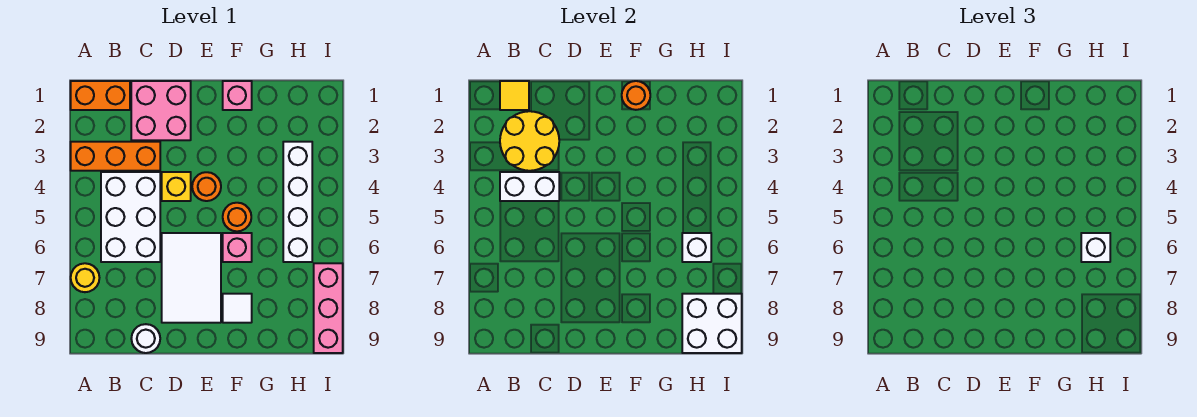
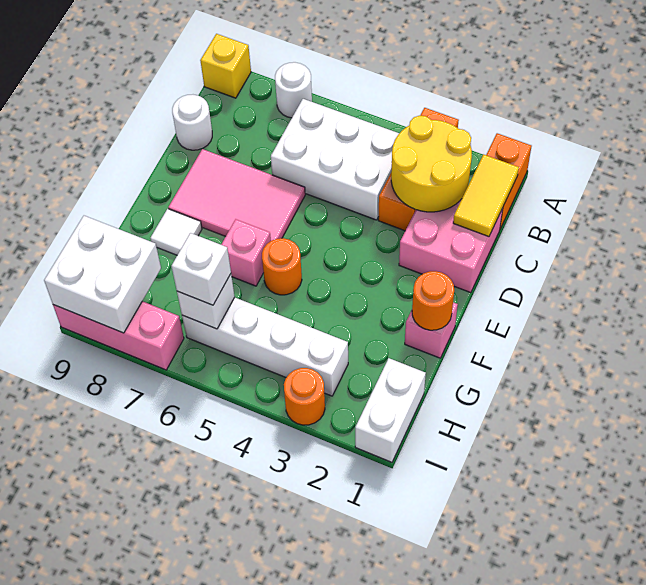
yellow round brick A7 level 1 -> white round brick A7 level 1
yellow tile B1 level 2 -> yellow tile B1:C1 level 2
white brick B4:C4 level 2 -> white brick H1:I1 level 1
yellow brick D4 level 1 -> yellow brick A9 level 1
white tile D6:E8 level 1 -> pink tile D6:E8 level 1
orange round brick E4 level 1 -> orange round brick I3 level 1

